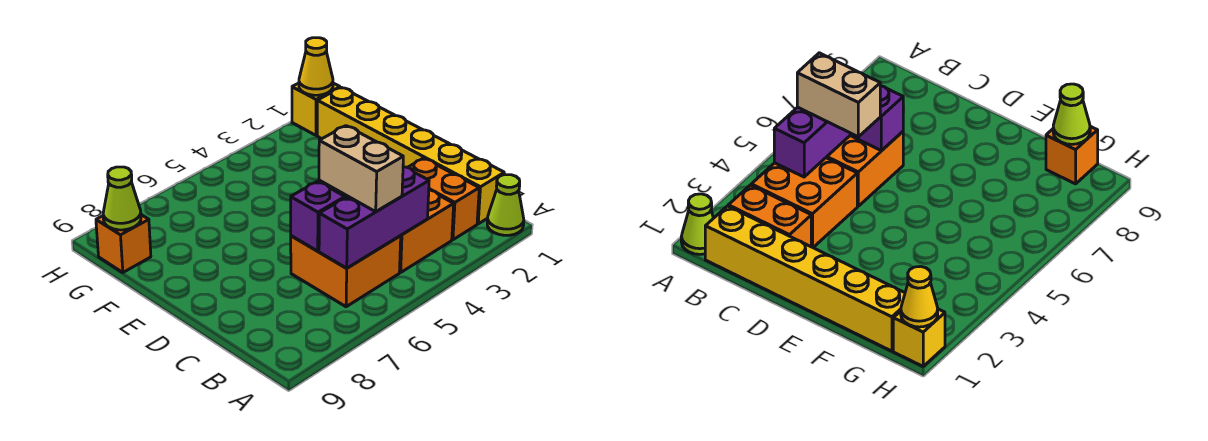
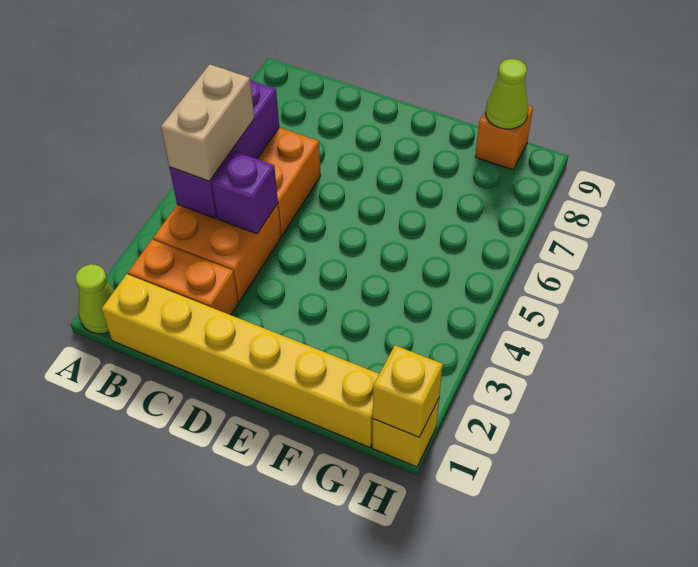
tan brick B5:C5 level 3 -> tan brick B4:B5 level 3
purple brick C6 level 2 -> purple brick C4 level 2
yellow cone H1 level 2 -> yellow brick H1 level 2

